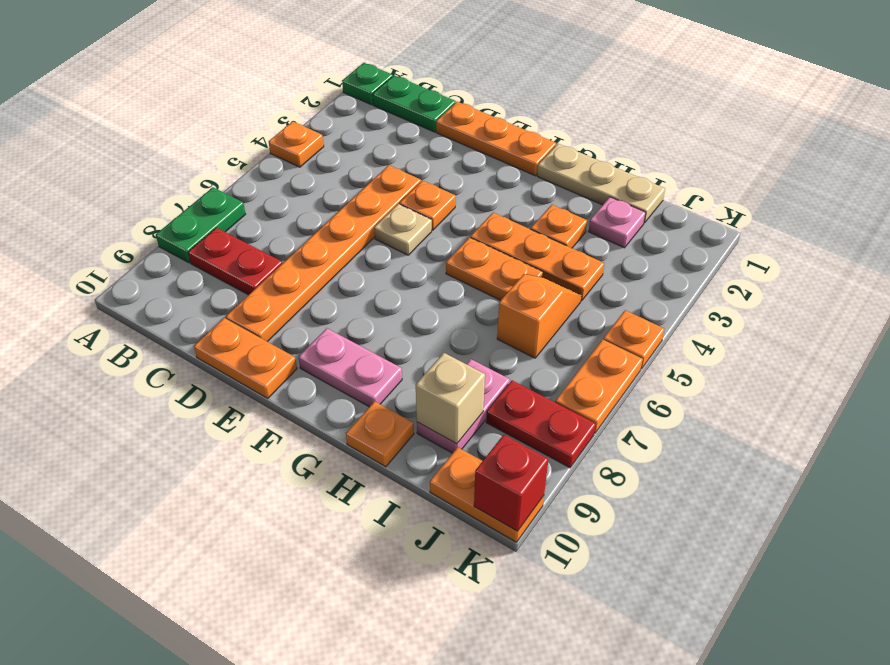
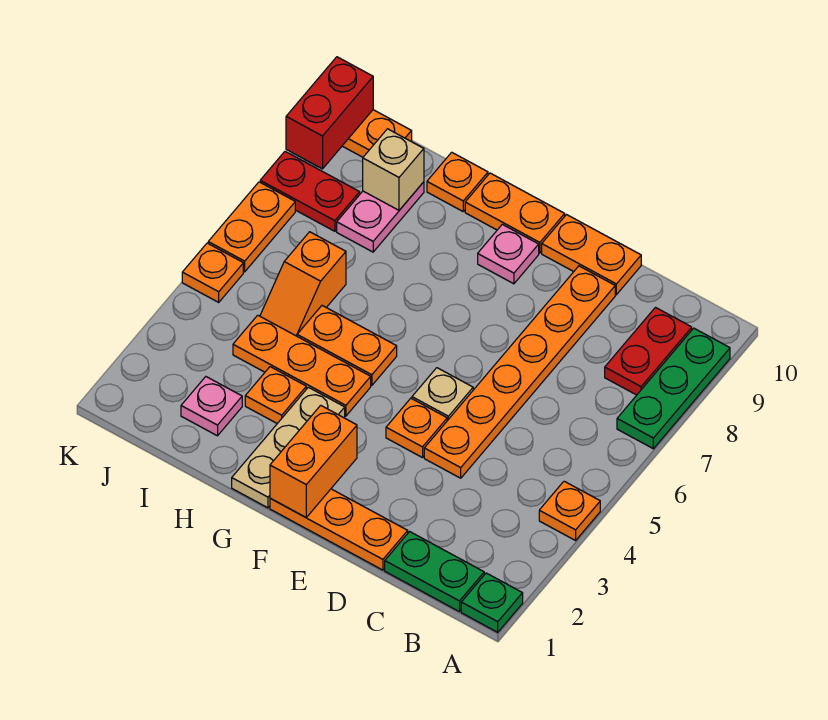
green plate A7:A8 level 1 -> green plate A7:A9 level 1
red plate B8:C8 level 1 -> red plate B8:B9 level 1
none -> orange brick F1:F2 level 2
pink plate F9:G9 level 1 -> pink plate F9 level 1
none -> orange plate F10:G10 level 1
tan plate G1:I1 level 1 -> tan plate G1:G3 level 1
red brick K10 level 2 -> red brick K9:K10 level 2

